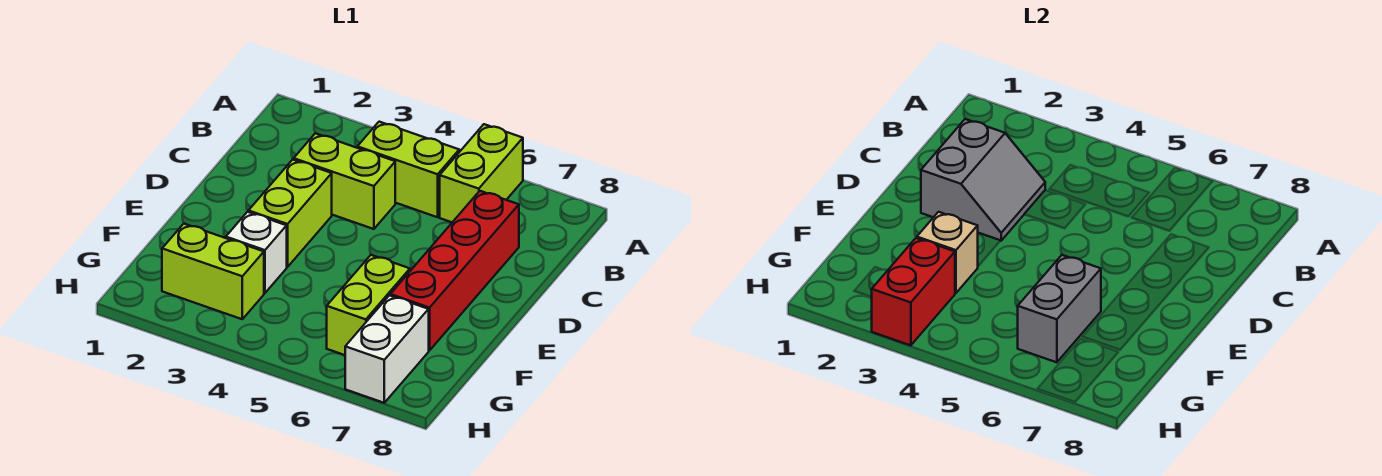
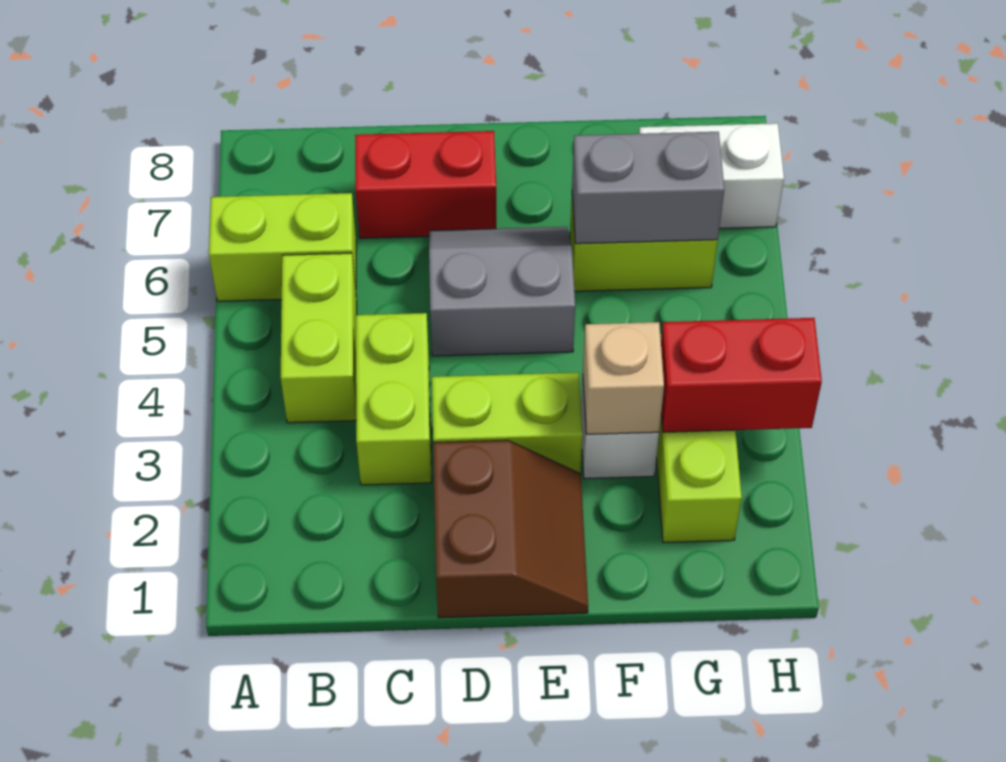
grey slope C2:D3 level 2 top 2 -> grey slope D5:E6 level 1 top 5
red brick C7:F7 level 1 -> red brick C7:D7 level 1
none -> brown slope D1:E2 level 1 top D

